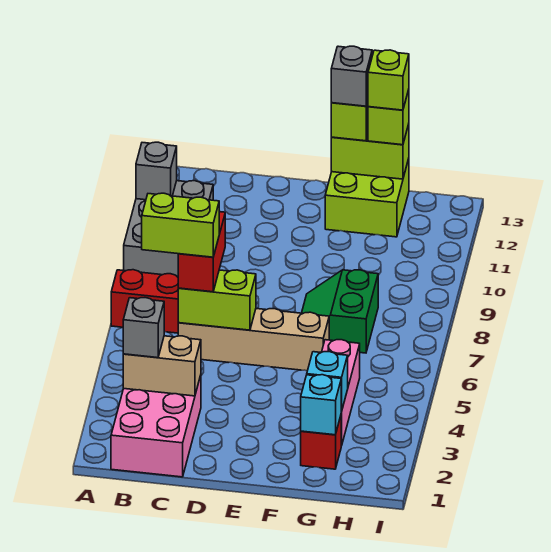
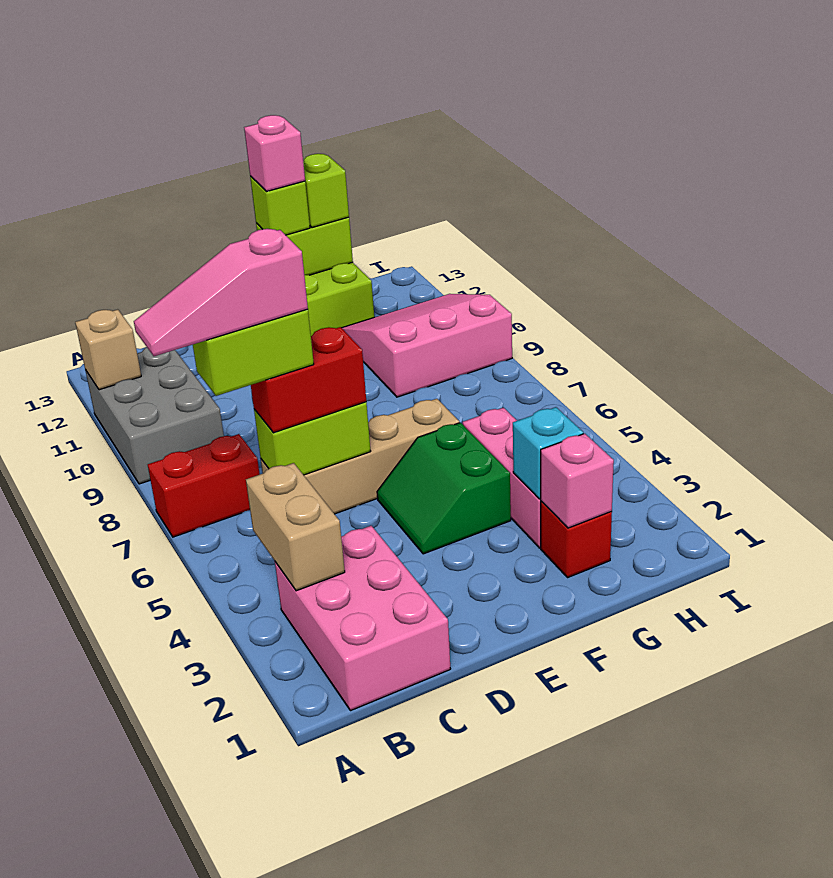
none -> pink slope A6:C6 level 5 top C
grey brick A11 level 2 -> tan brick A11 level 2
tan brick B3:C3 level 2 -> tan brick B3:B4 level 2
grey brick B3 level 3 -> none
red brick C6:C7 level 3 -> red brick C6:D6 level 3
green slope F7:G8 level 1 top G -> green slope E4:F5 level 1 top F
grey brick F13 level 4 -> pink brick F13 level 4
cyan brick G2 level 2 -> pink brick G2 level 2
none -> pink slope G9:I11 level 1 top 9
lime brick G13 level 4 -> none

